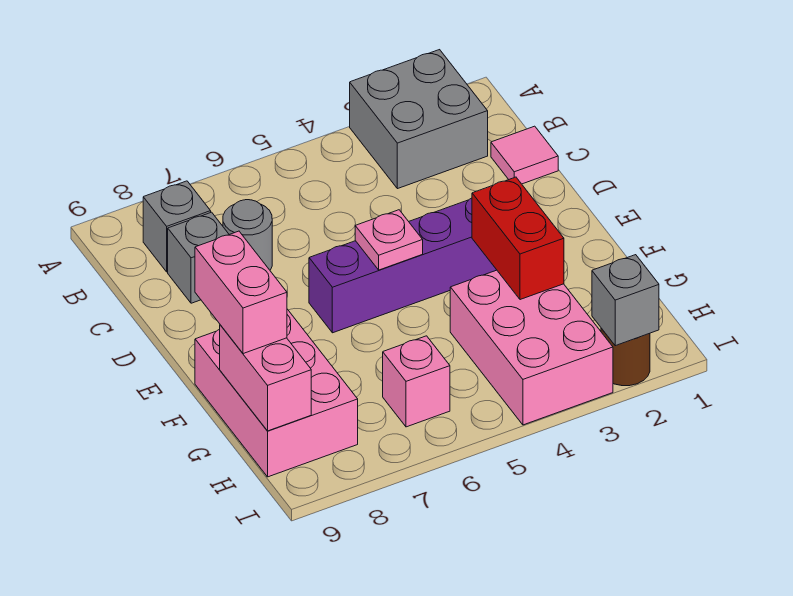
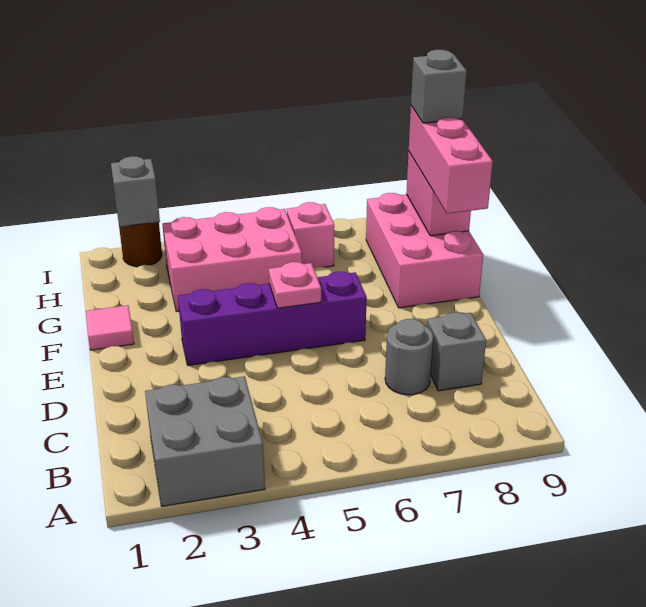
grey brick B8 level 1 -> grey brick H9 level 4
pink tile C1 level 1 -> pink tile F1 level 1
red brick F3:G3 level 2 -> none
pink brick F9:G9 level 3 -> pink brick F9:H9 level 3
pink brick G3:I4 level 1 -> pink brick G3:H5 level 1

